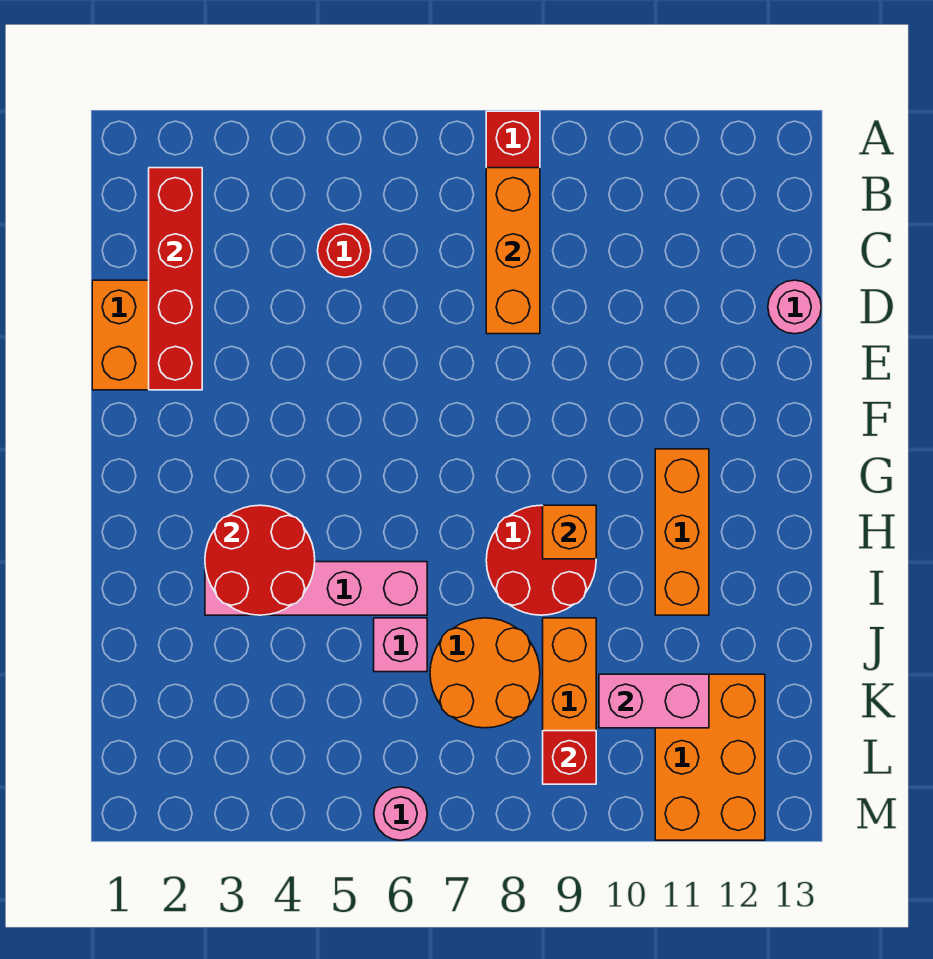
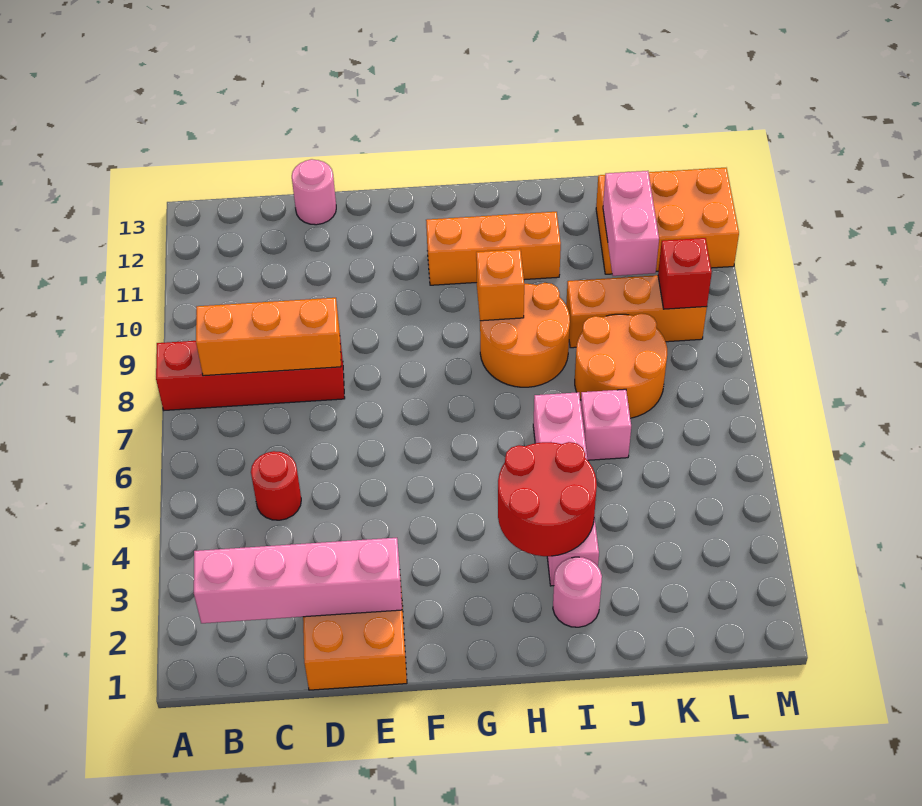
red brick B2:E2 level 2 -> pink brick B2:E2 level 2
red round brick H8:I9 level 1 -> orange round brick H8:I9 level 1
pink round brick M6 level 1 -> pink round brick I2 level 1

